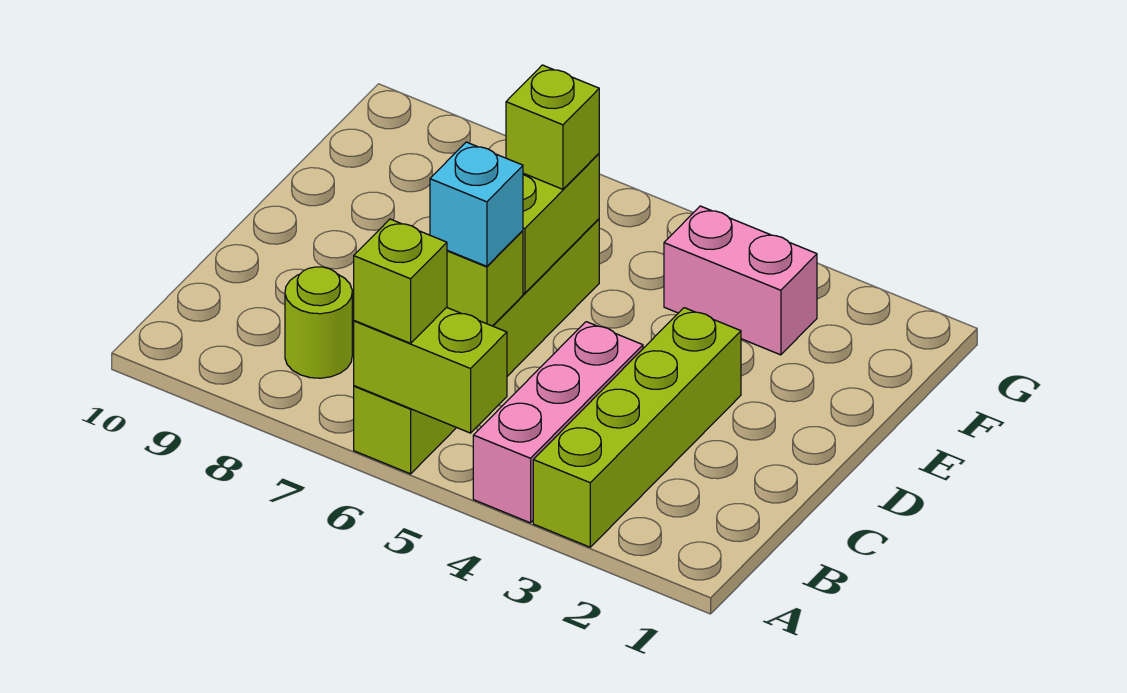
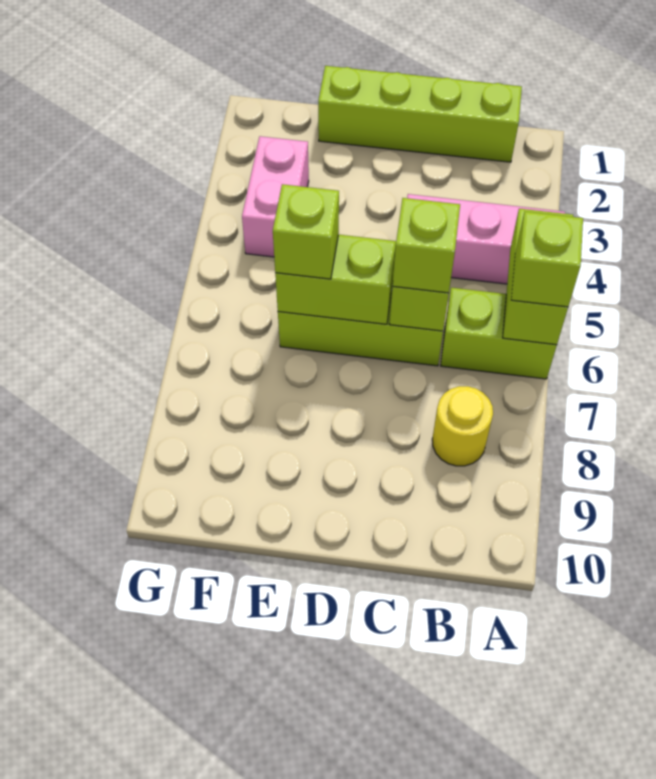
lime brick A3:D3 level 1 -> lime brick B1:E1 level 1
lime round brick B8 level 1 -> yellow round brick B8 level 1
cyan brick C6 level 3 -> lime brick C6 level 3

